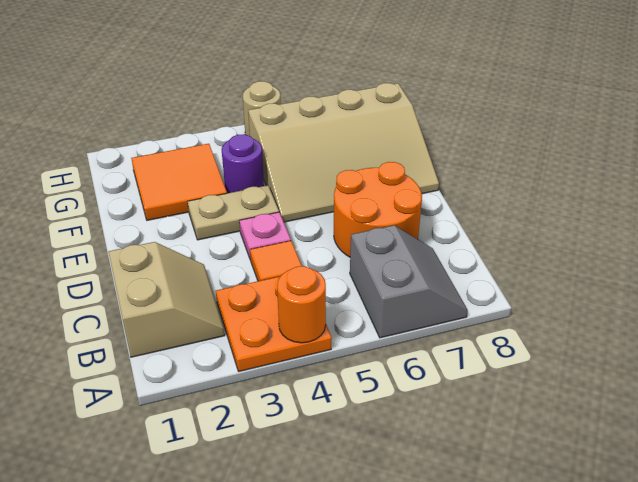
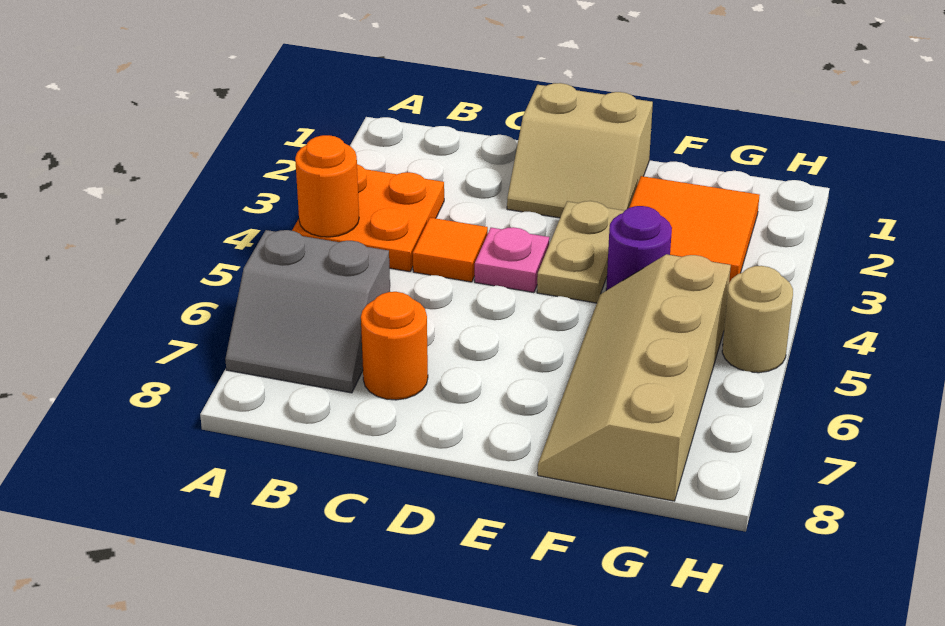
tan slope B1:C2 level 1 top 1 -> tan slope D1:E2 level 1 top 1
orange round brick C6:D7 level 1 -> orange round brick C7 level 1
tan slope E5:G8 level 1 top G -> tan slope F5:G8 level 1 top G

